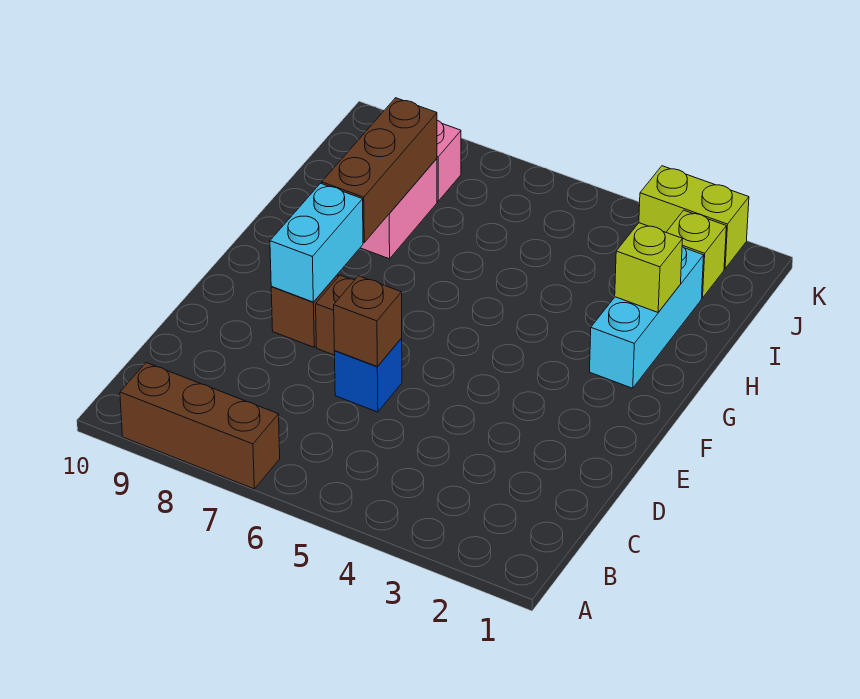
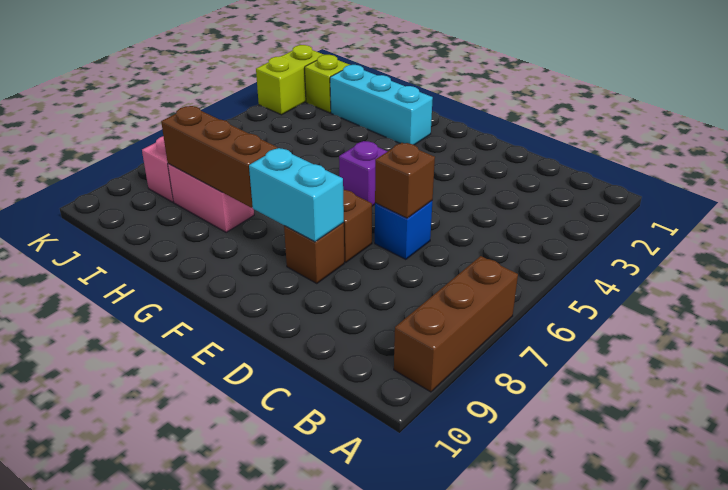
none -> purple brick F5 level 1
lime brick H2 level 2 -> none

